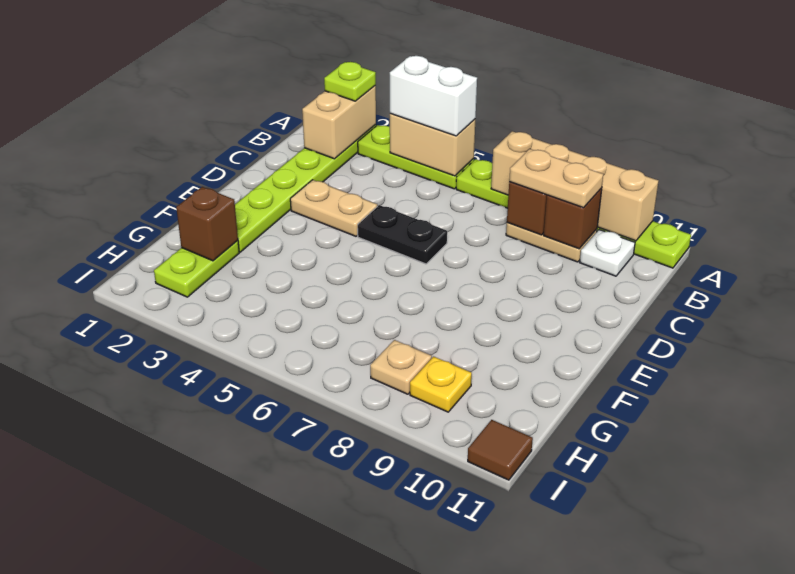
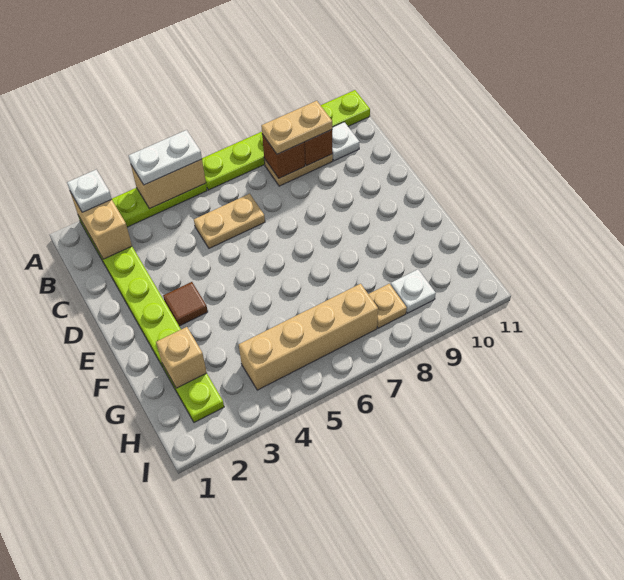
lime plate A2 level 3 -> white plate A2 level 3
white brick A4:A5 level 3 -> white plate A4:A5 level 3
tan brick A7:A10 level 2 -> tan brick H4:H7 level 1
tan plate D3:D4 level 1 -> tan plate C5:C6 level 1
black plate D5:D6 level 1 -> none
brown brick G2 level 2 -> tan brick G2 level 2
yellow plate H9 level 1 -> white plate H9 level 1
brown tile I11 level 1 -> brown tile E3 level 1

